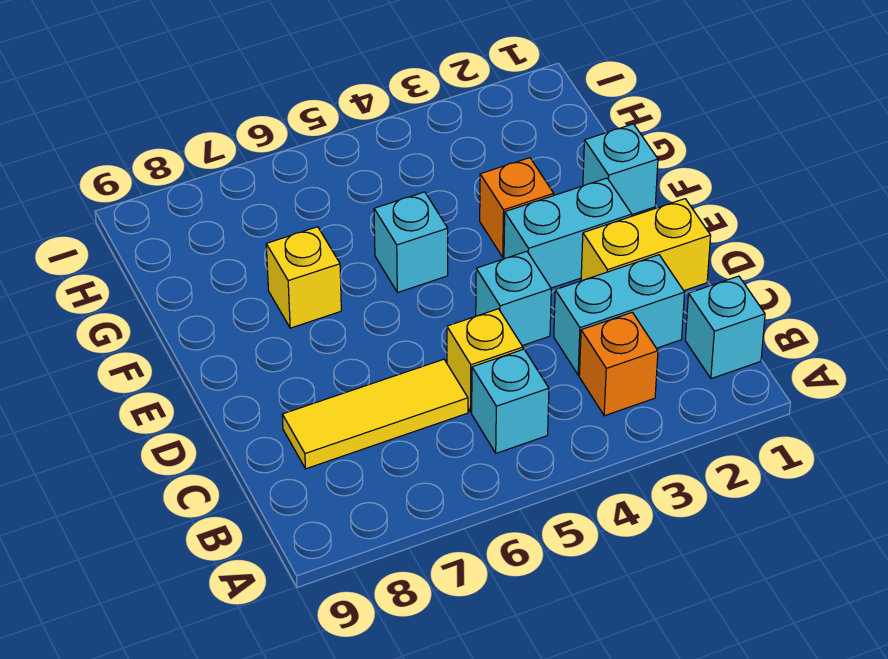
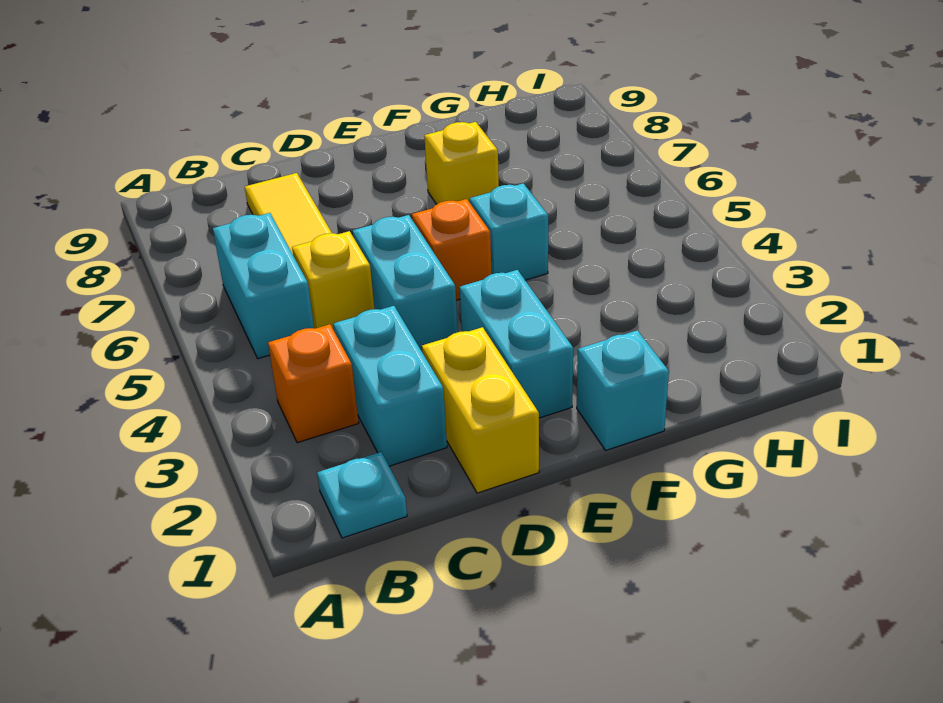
cyan brick B1 level 1 -> cyan plate B1 level 1
cyan brick B5 level 1 -> cyan brick B5:B6 level 1
cyan brick D4 level 1 -> cyan brick D4:D5 level 1
orange brick F3 level 1 -> orange brick E5 level 1

